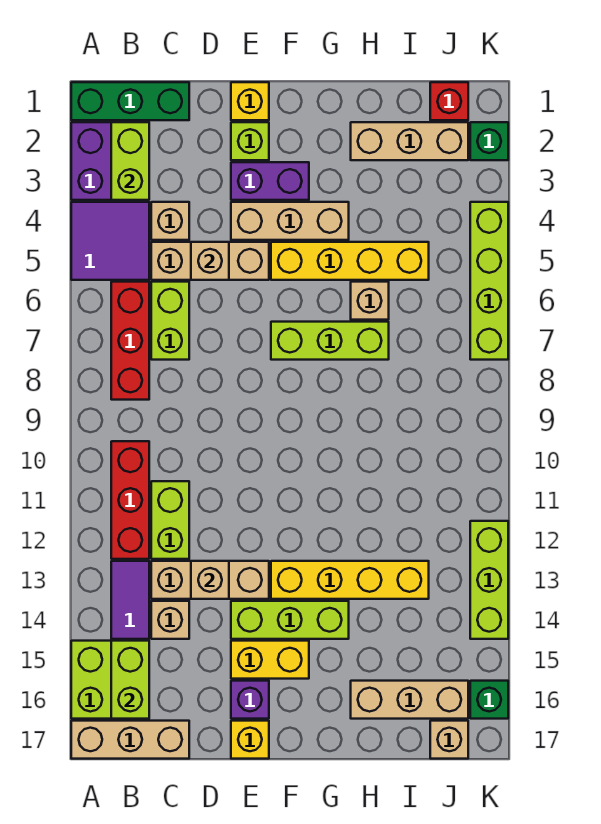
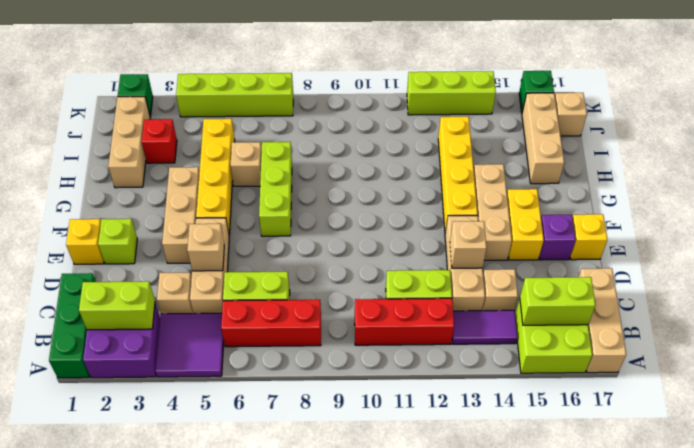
purple brick E3:F3 level 1 -> none
lime brick E14:G14 level 1 -> tan brick E14:G14 level 1
red brick J1 level 1 -> red brick I3 level 1

